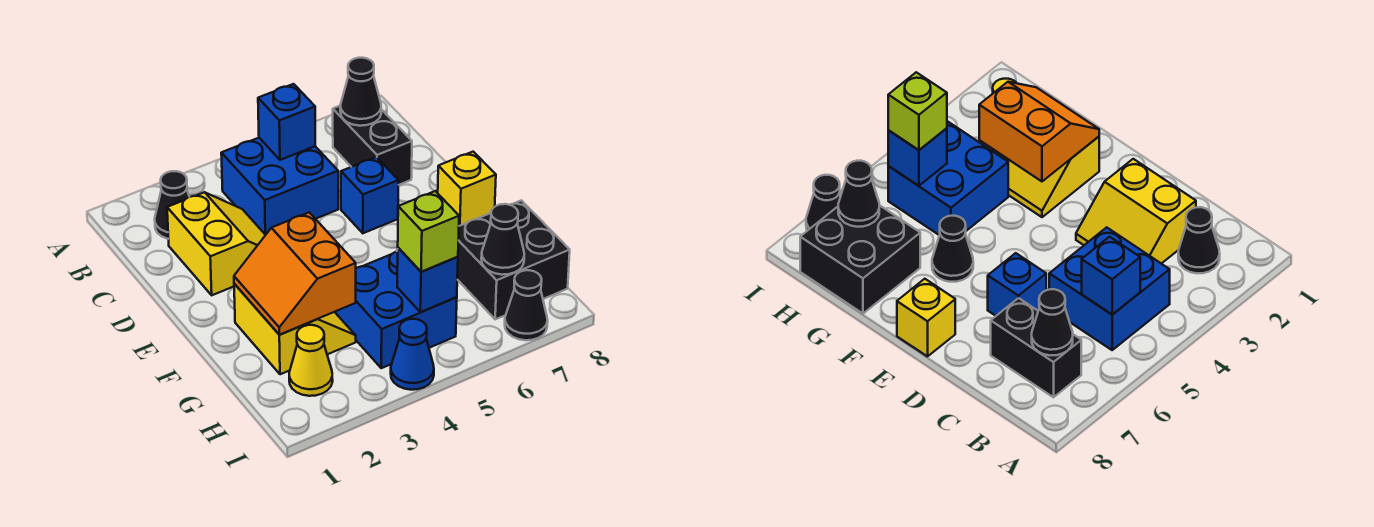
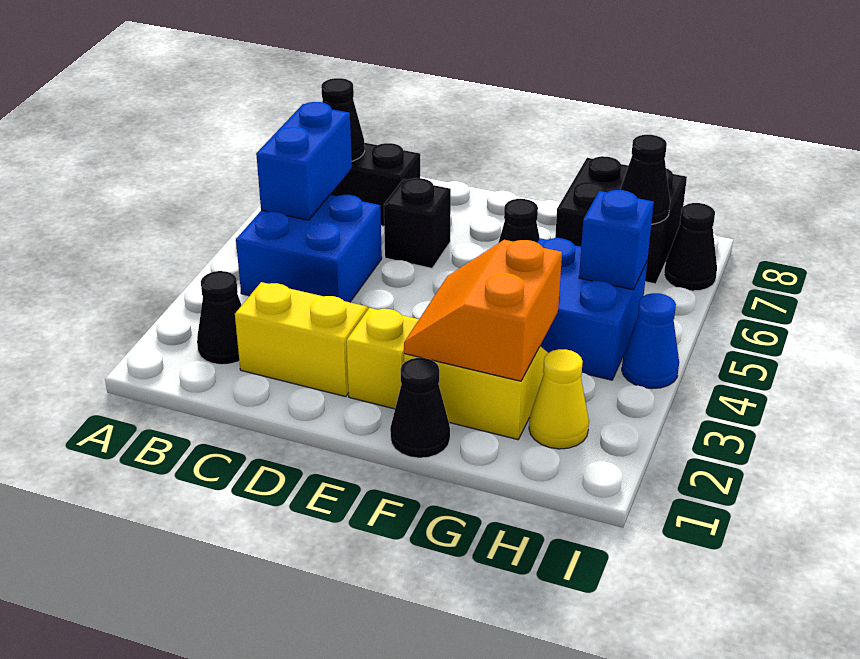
blue brick B5 level 2 -> blue brick B5:B6 level 2
blue brick D6 level 1 -> black brick D6 level 1
yellow brick E8 level 1 -> yellow brick E2 level 1
none -> black cone F1 level 1
orange slope F2:G3 level 2 top 3 -> orange slope F2:G3 level 2 top G
lime brick H5 level 3 -> none

